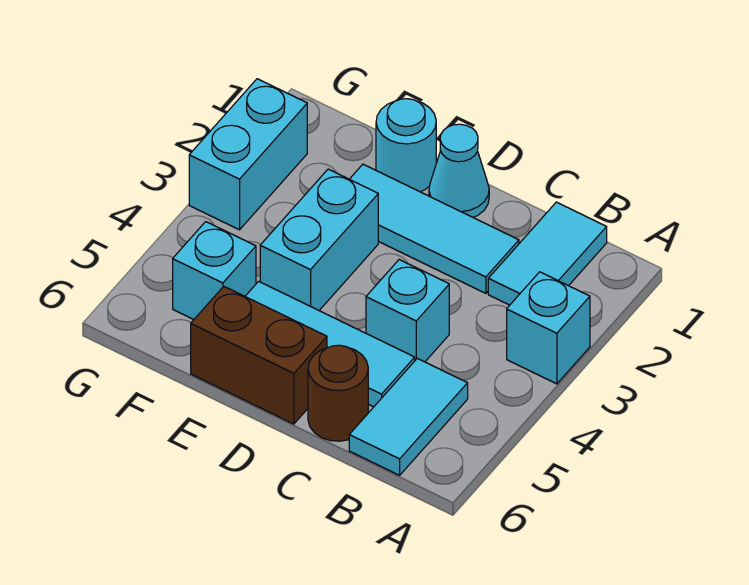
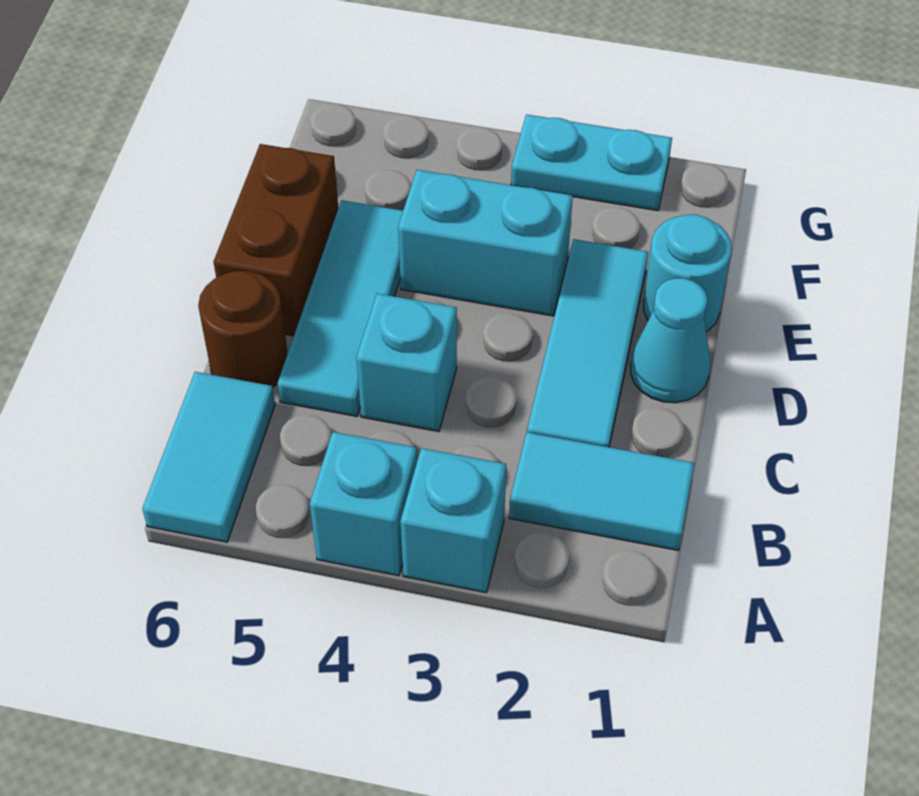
cyan tile B5:B6 level 1 -> cyan tile A6:B6 level 1
cyan brick F5 level 1 -> cyan brick A4 level 1
cyan brick G2:G3 level 1 -> cyan plate G2:G3 level 1

